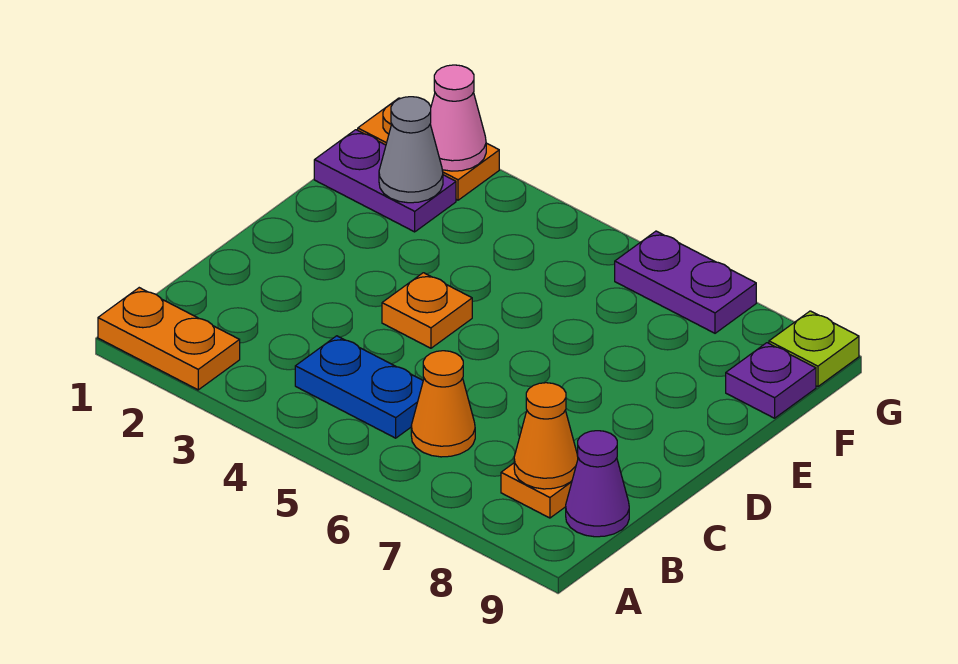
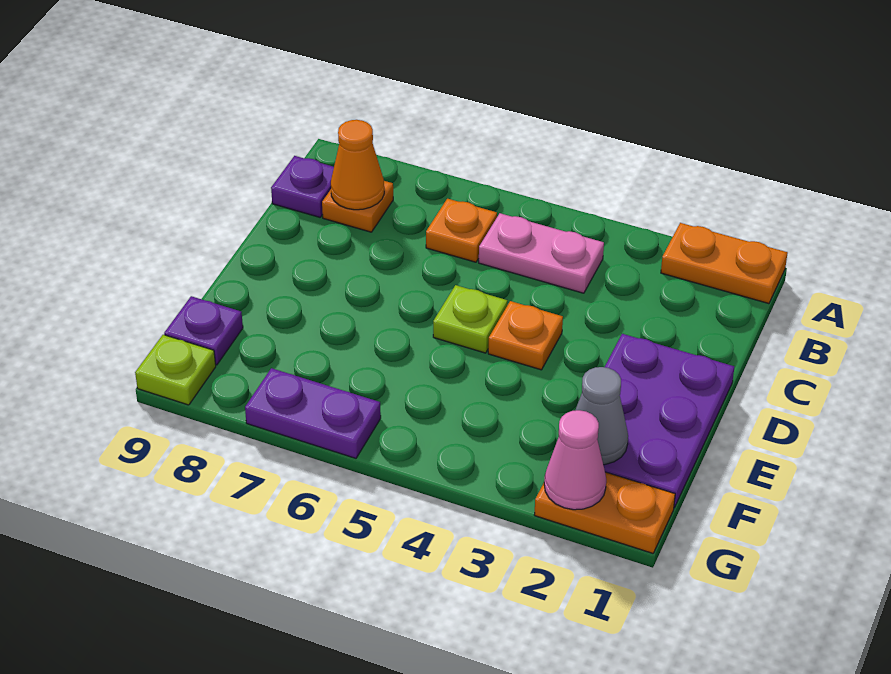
blue plate B4:B5 level 1 -> pink plate B4:B5 level 1
orange cone B6 level 1 -> orange plate B6 level 1
purple cone B9 level 1 -> purple plate B9 level 1
none -> lime plate D5 level 1
purple plate F1:F2 level 1 -> purple plate D1:F2 level 1

